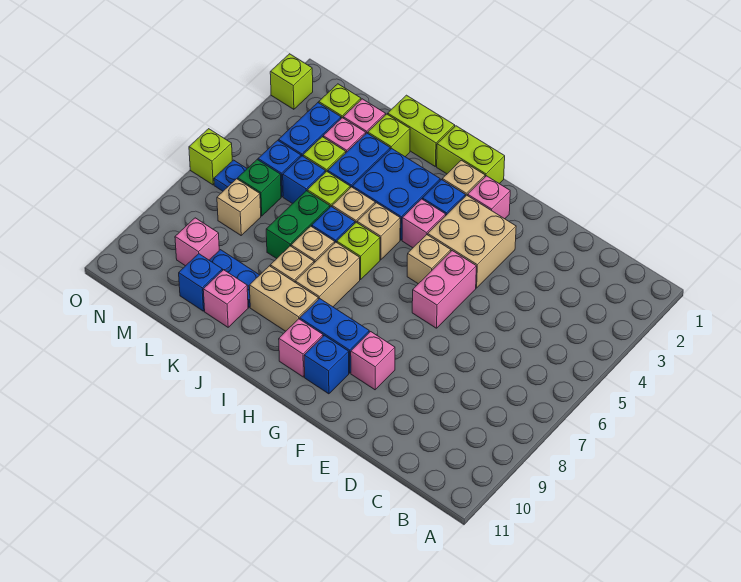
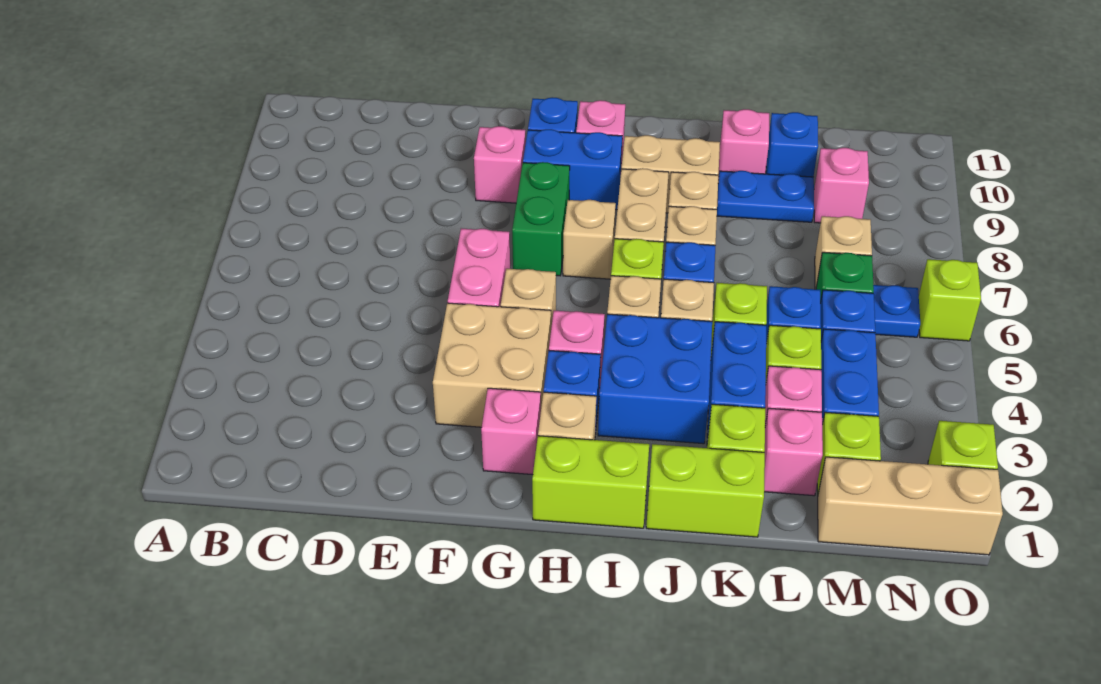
none -> tan brick H7 level 1
green brick K6:K7 level 1 -> green brick G7:G8 level 1
none -> tan brick M1:O1 level 1

